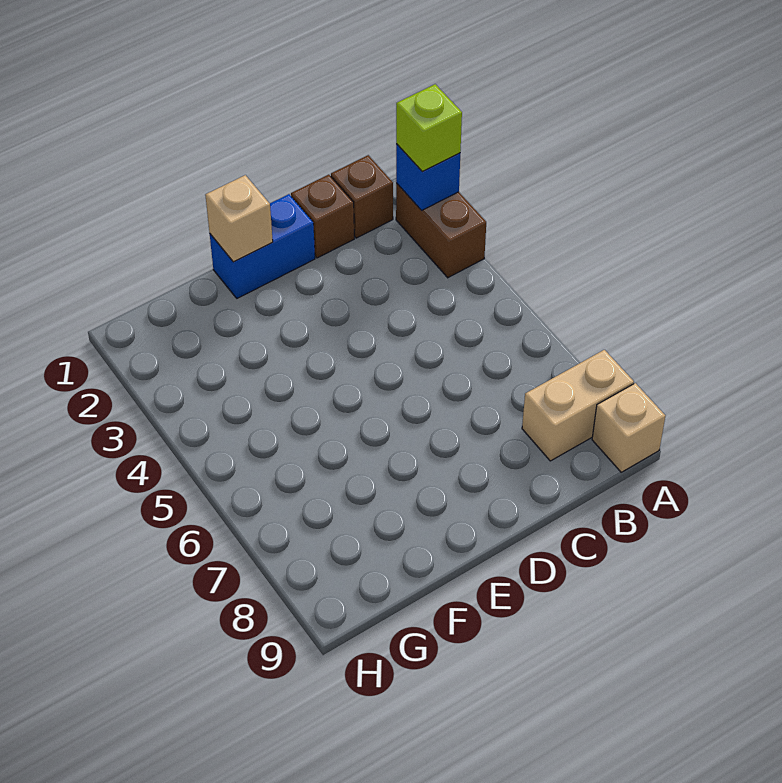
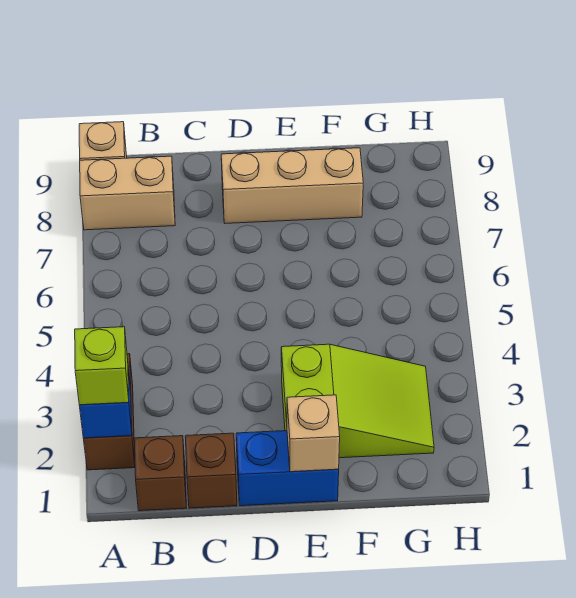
none -> tan brick D8:F8 level 1
none -> lime slope E2:G3 level 1 top E

